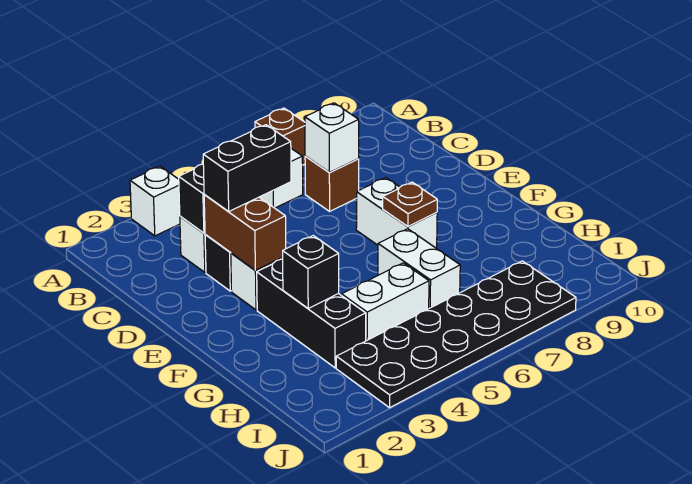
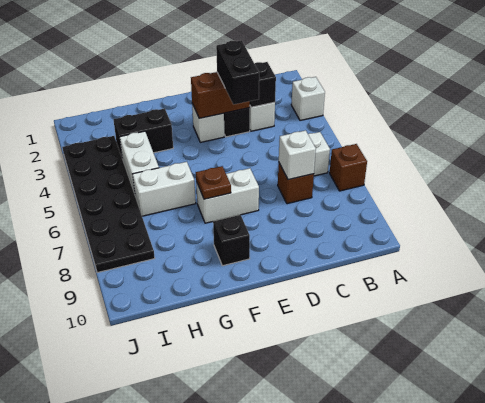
black brick F3:H3 level 1 -> black brick G3:H3 level 1
black brick G3 level 2 -> black brick F9 level 1

